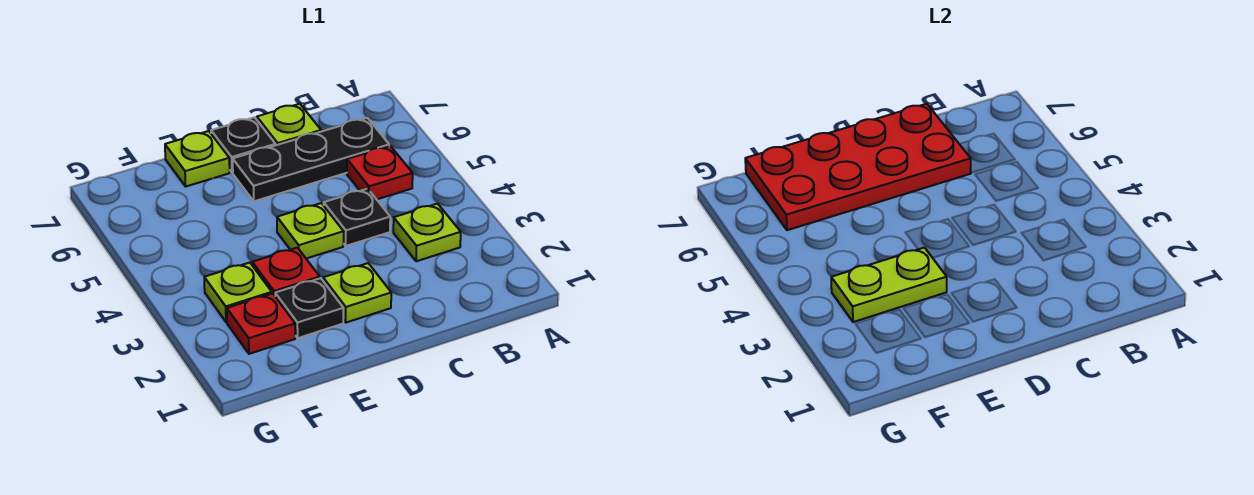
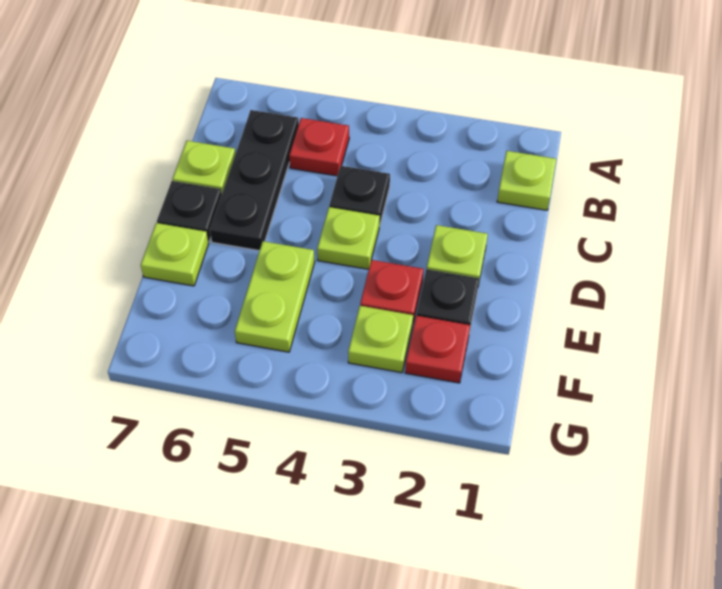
lime plate B3 level 1 -> lime plate B1 level 1
red plate C6:F7 level 2 -> none
lime plate E3:F3 level 2 -> lime plate E5:F5 level 1

